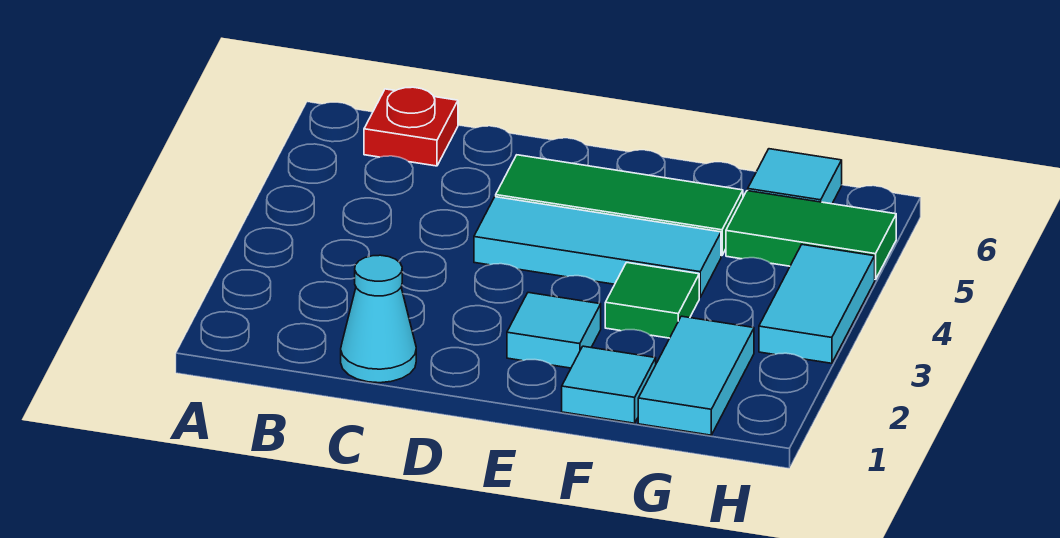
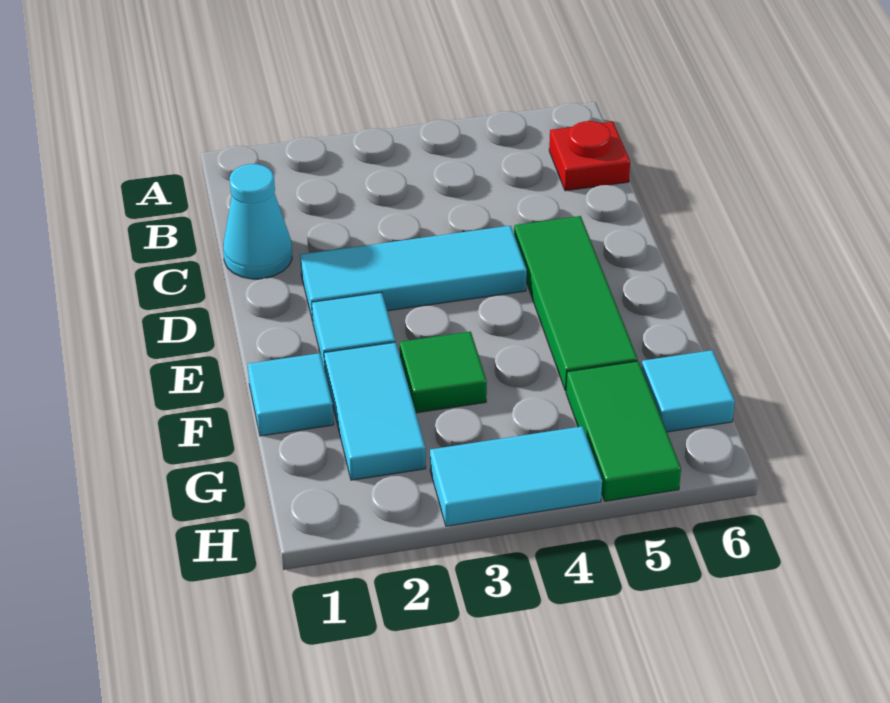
cyan tile D4:F4 level 1 -> cyan tile D2:D4 level 1
cyan tile G1:G2 level 1 -> cyan tile F2:G2 level 1

